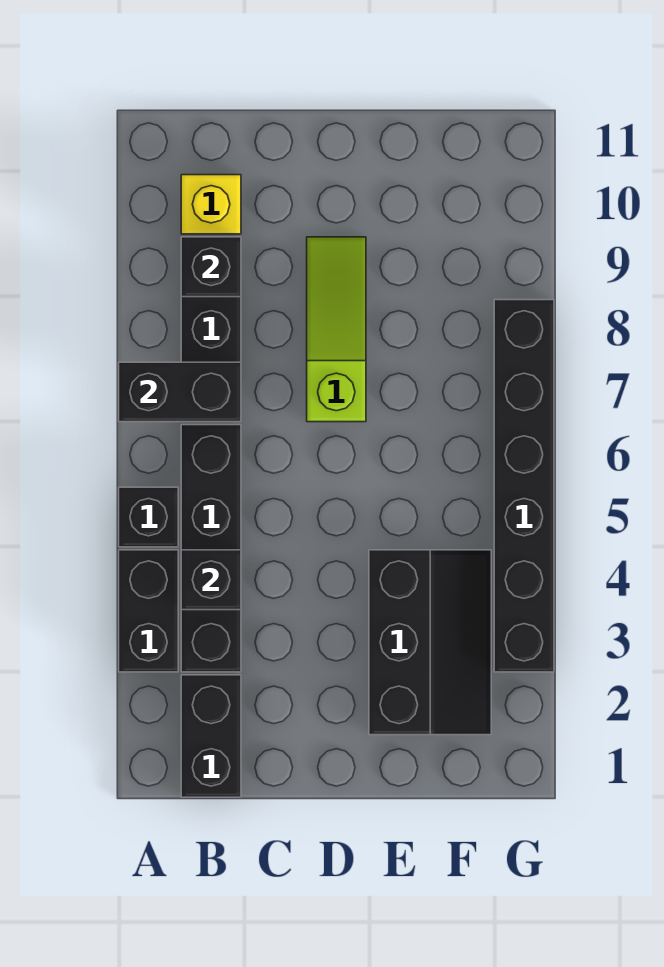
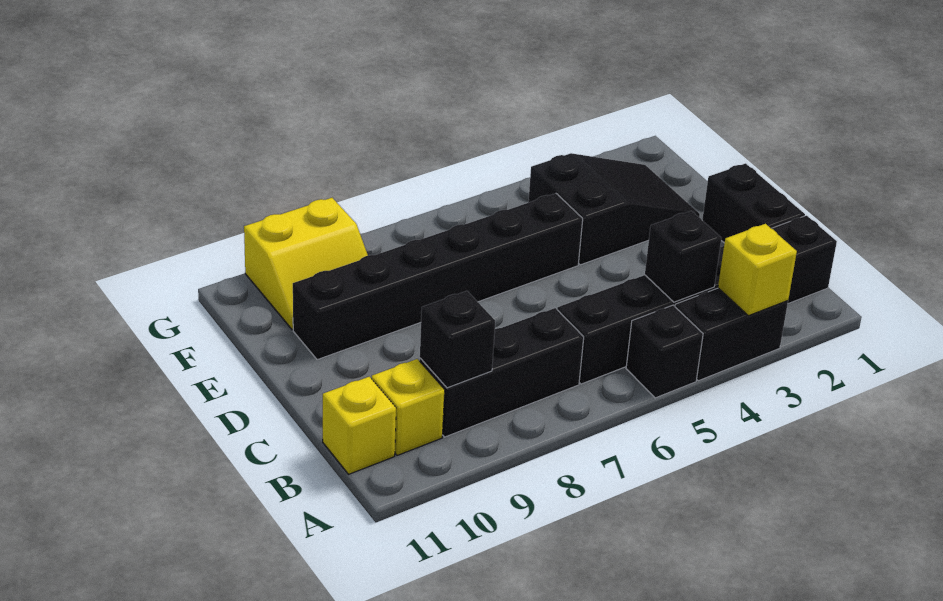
none -> yellow brick A3 level 2
black brick A7:B7 level 2 -> black brick C1:D1 level 1
none -> yellow brick B11 level 1
lime slope D7:D9 level 1 top 7 -> none
black slope E2:F4 level 1 top E -> black slope E2:F4 level 1 top 4
none -> yellow slope F9:G10 level 1 top G
black brick G3:G8 level 1 -> black brick E5:E10 level 1

